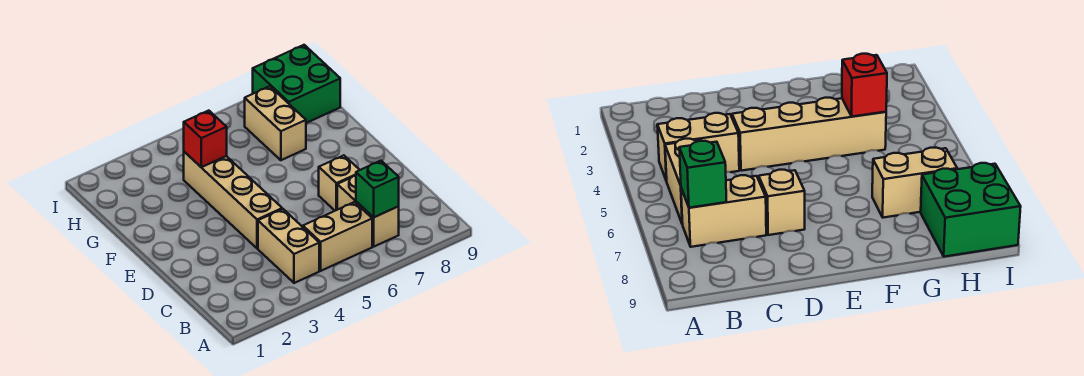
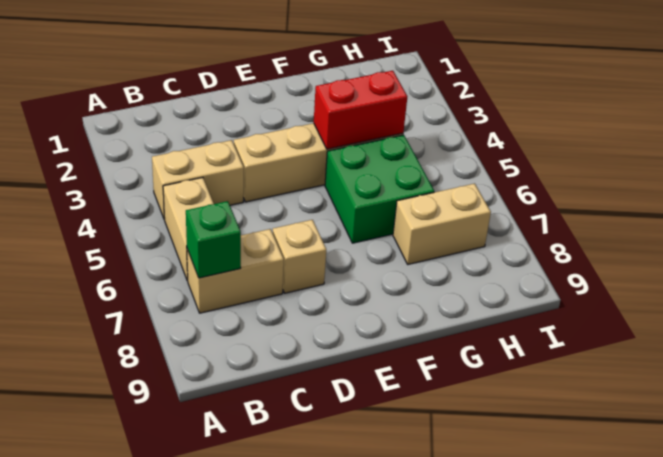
red brick G4 level 2 -> red brick F4:G4 level 2
green brick H8:I9 level 1 -> green brick F5:G6 level 1

